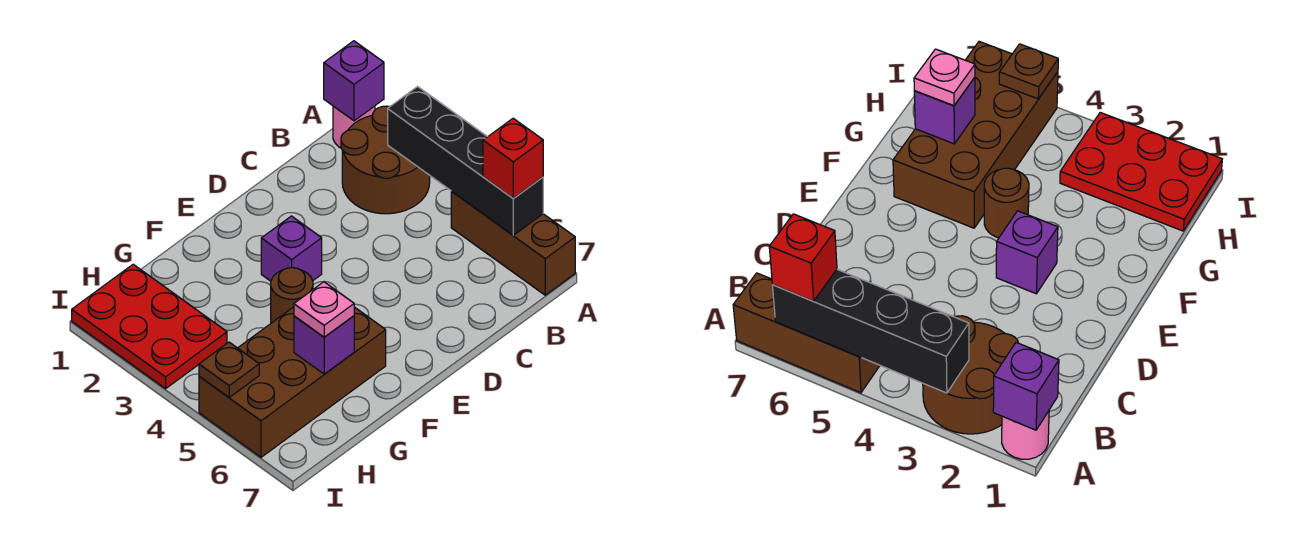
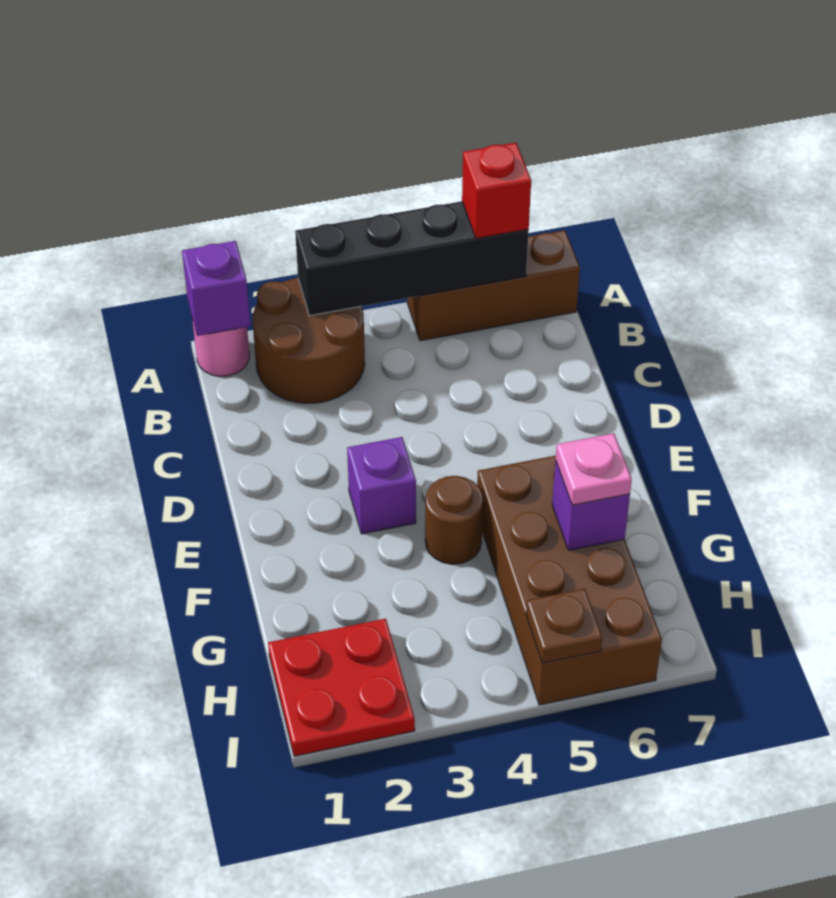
red plate H1:I3 level 1 -> red plate H1:I2 level 1

